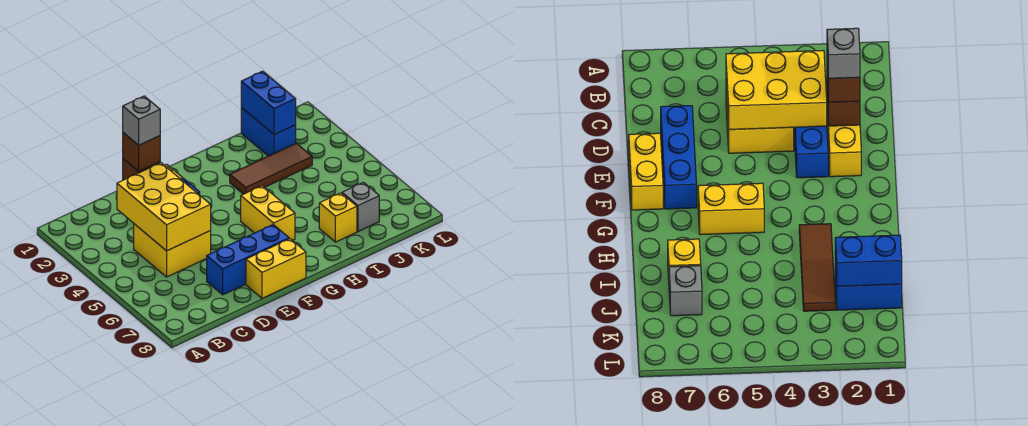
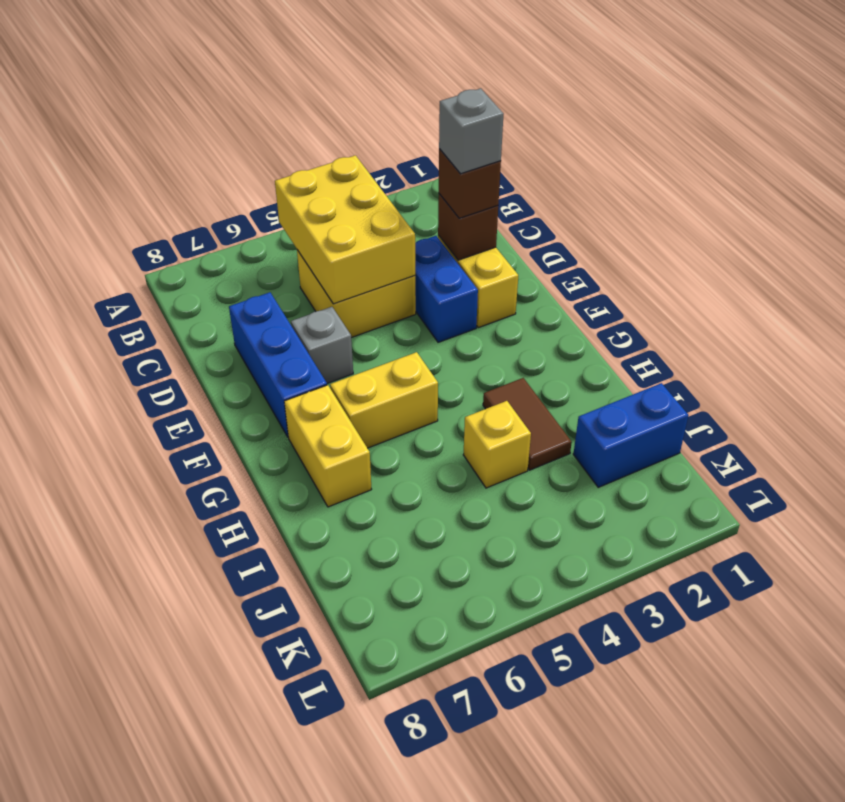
yellow brick C3:D5 level 2 -> yellow brick B4:D5 level 2
yellow brick E8:F8 level 1 -> yellow brick G7:H7 level 1
brown tile H3:J3 level 1 -> brown tile H3:I3 level 1
yellow brick I7 level 1 -> yellow brick I4 level 1
blue brick J1:J2 level 2 -> none
grey brick J7 level 1 -> grey brick E6 level 1

